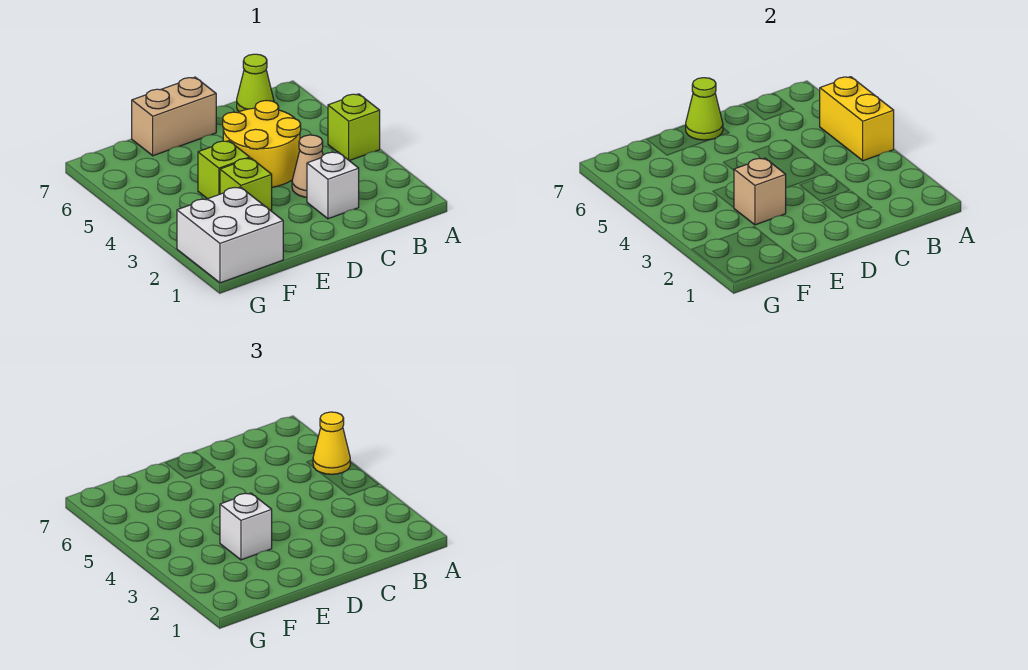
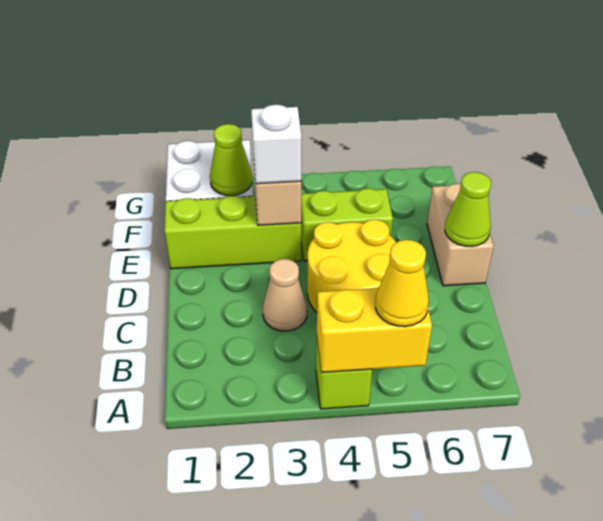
lime cone B7 level 1 -> lime cone F2 level 2
white brick C2 level 1 -> none
lime brick E3 level 1 -> lime brick E1:E3 level 1
lime brick E4 level 1 -> lime brick E4:E5 level 1

